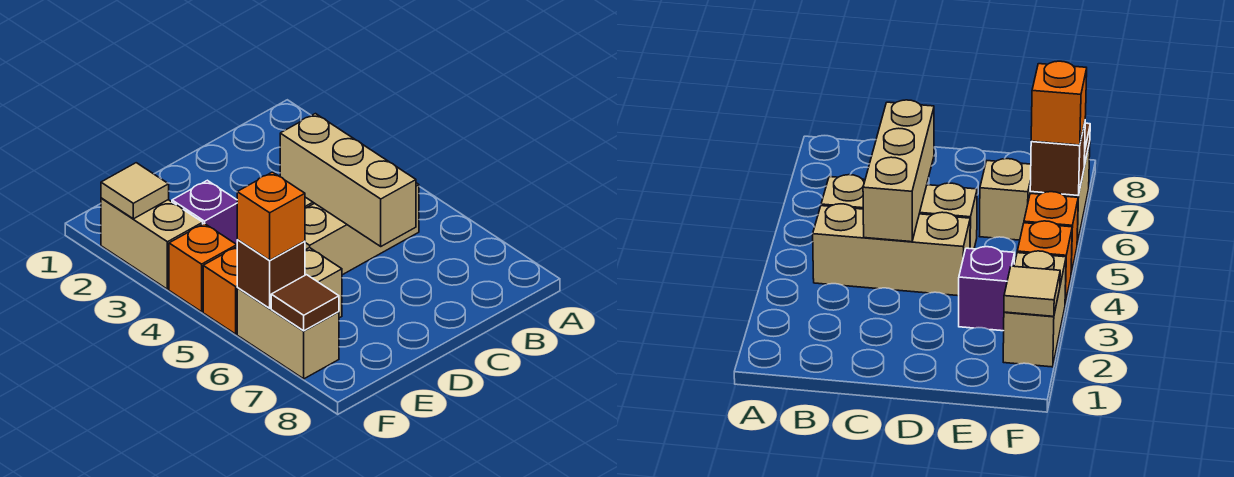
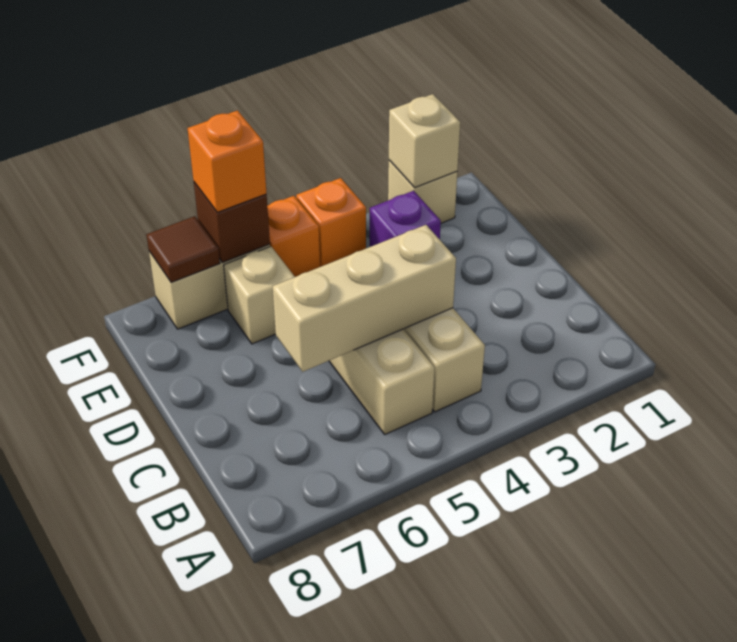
tan brick F2:F3 level 1 -> tan brick F2 level 1
tan tile F2 level 2 -> tan brick F2 level 2

